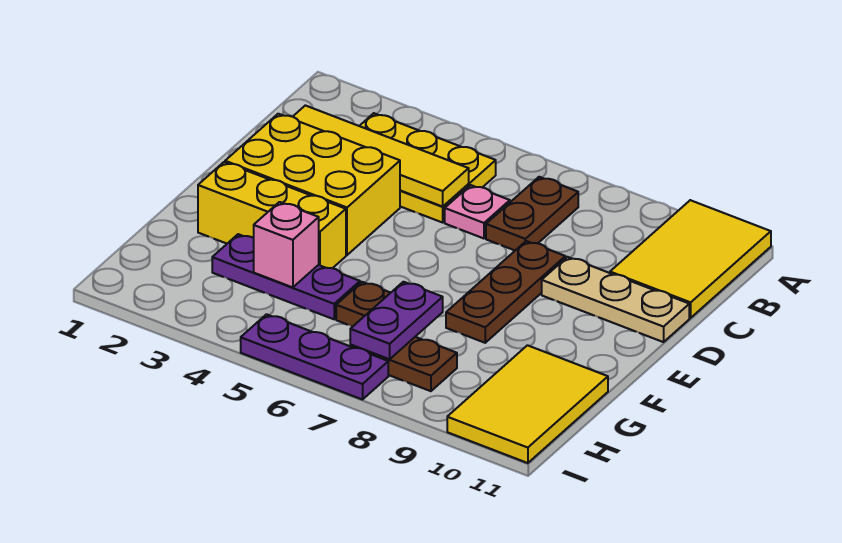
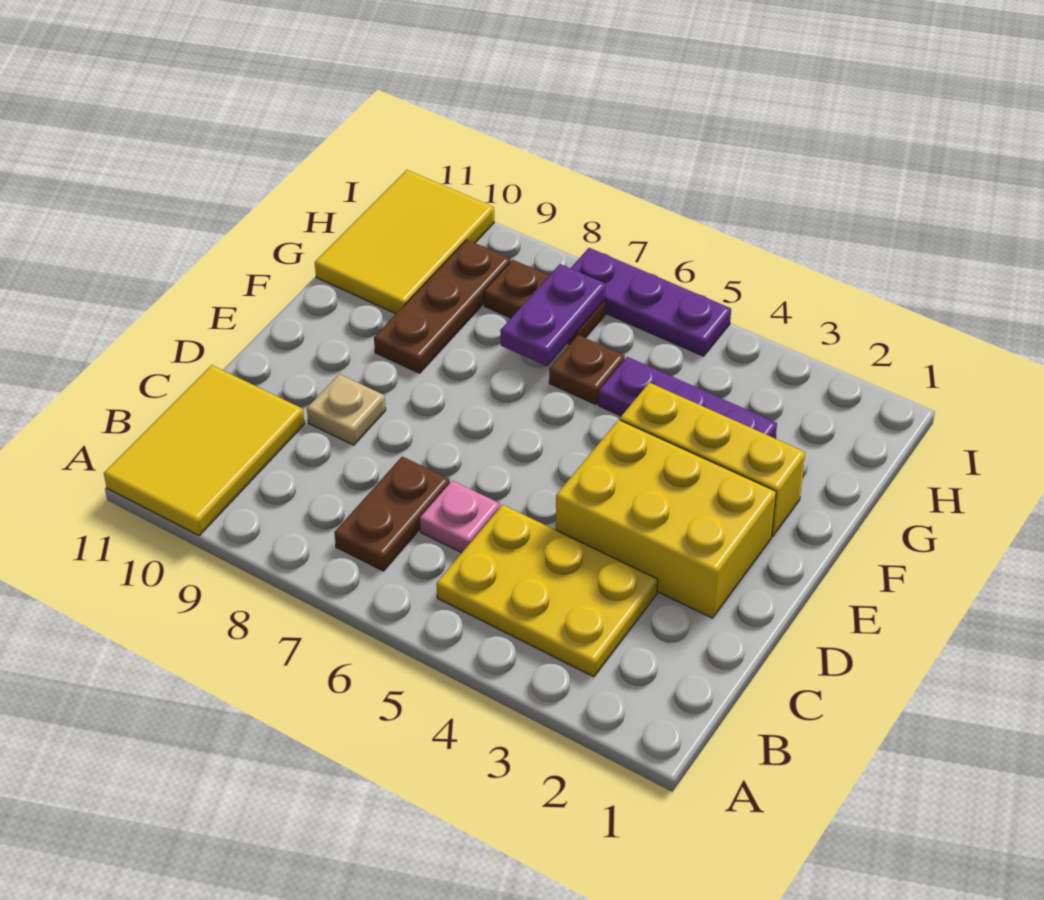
yellow tile C2:C5 level 2 -> none
brown plate D8:F8 level 1 -> brown plate F9:H9 level 1
tan plate D9:D11 level 1 -> tan plate D9 level 1
pink brick G4 level 2 -> none

